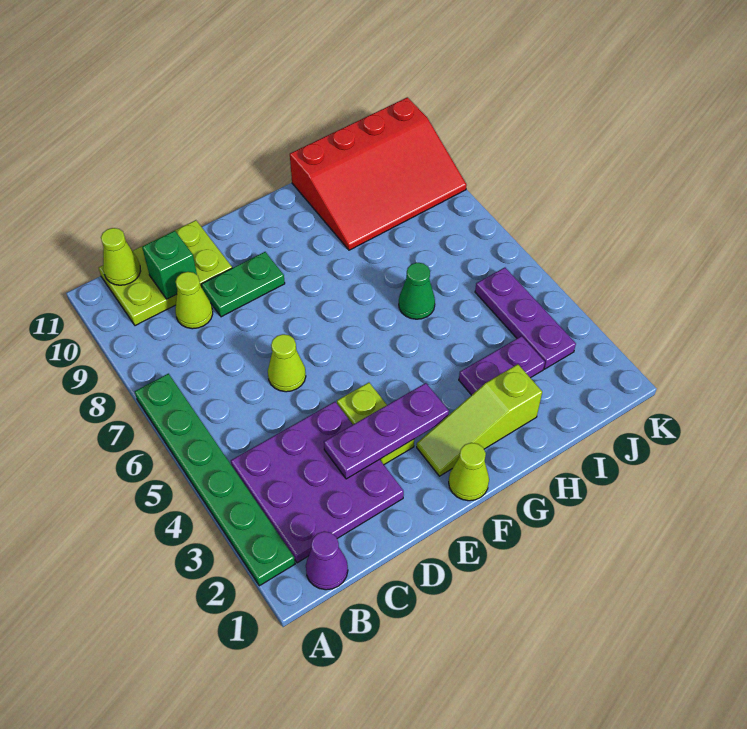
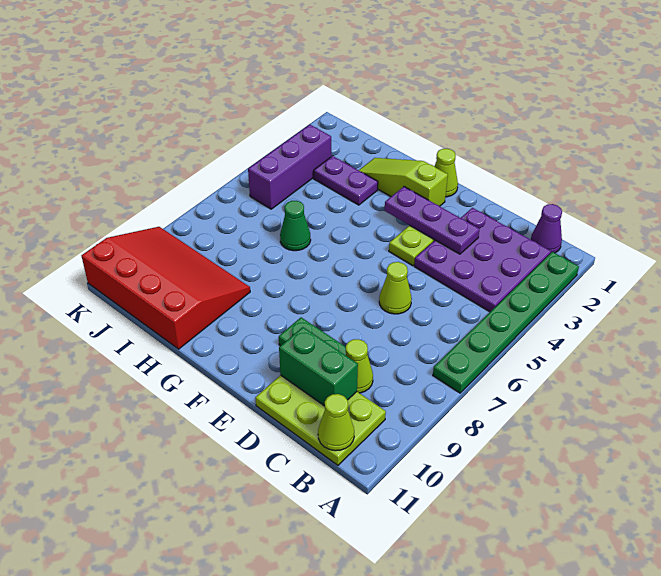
green brick C10 level 2 -> green brick C10:D10 level 2
lime slope F2:H2 level 1 top H -> lime slope F2:H2 level 1 top F
purple plate J3:J5 level 1 -> purple brick J3:J5 level 1

